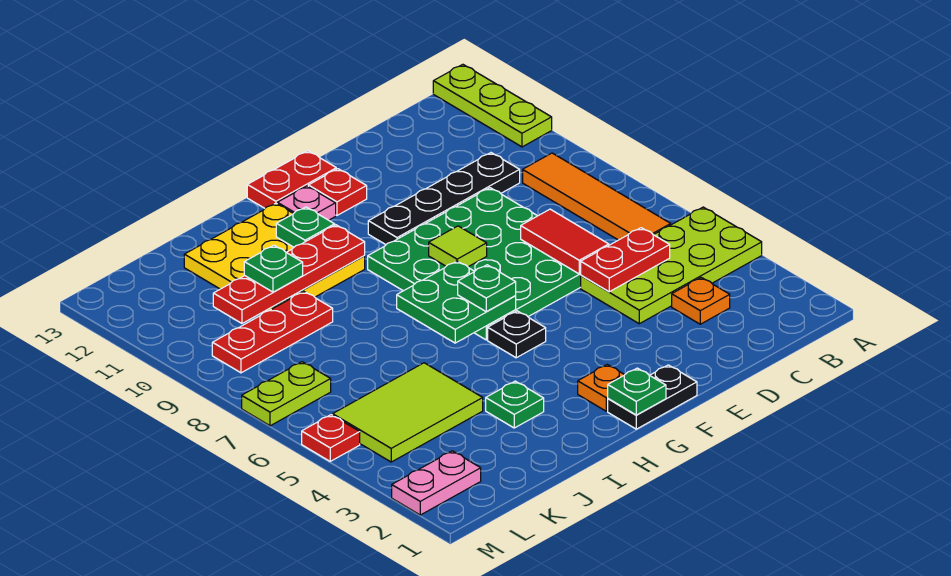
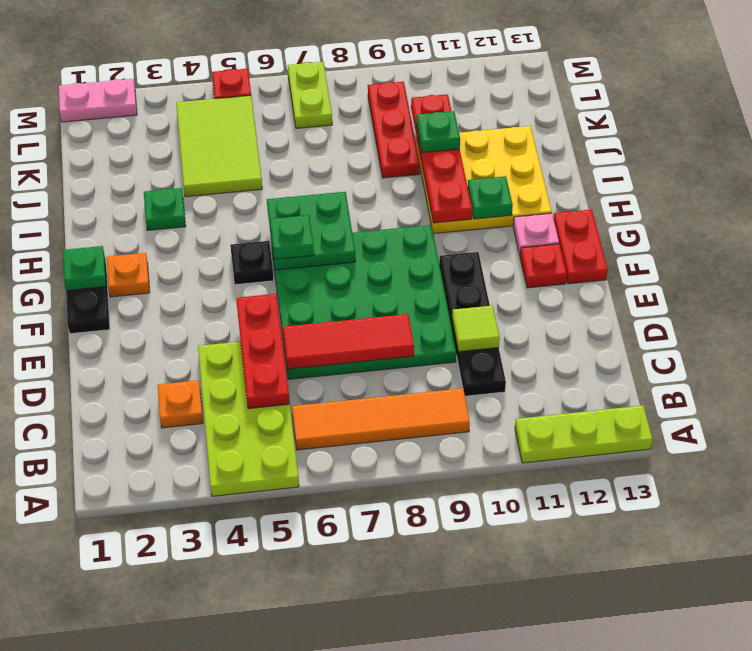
red plate C5:D5 level 2 -> red plate C5:E5 level 2
red tile D6:D7 level 2 -> red tile D6:D8 level 2
lime tile F8 level 2 -> lime tile D10 level 2
pink plate L2:M2 level 1 -> pink plate M1:M2 level 1

